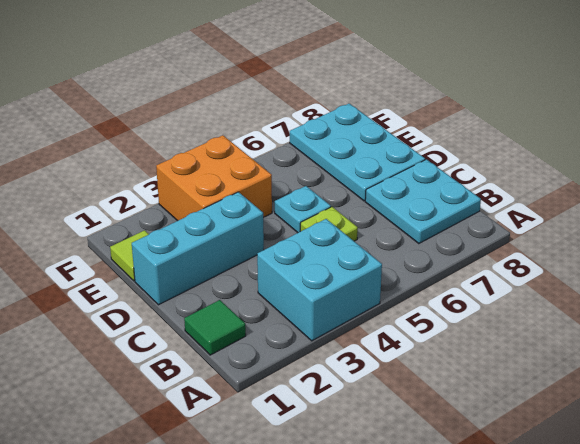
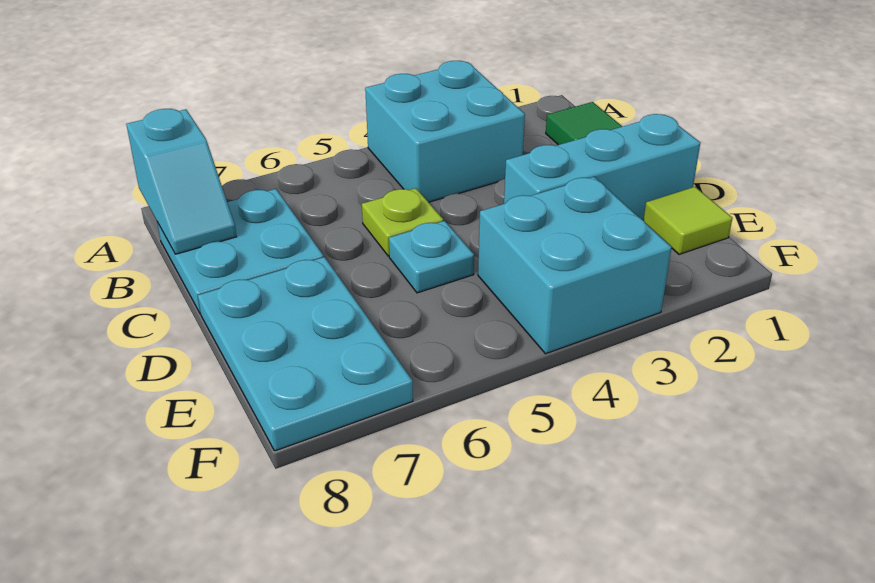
none -> cyan slope A8:B8 level 2 top A
orange brick E3:F4 level 1 -> cyan brick E3:F4 level 1

